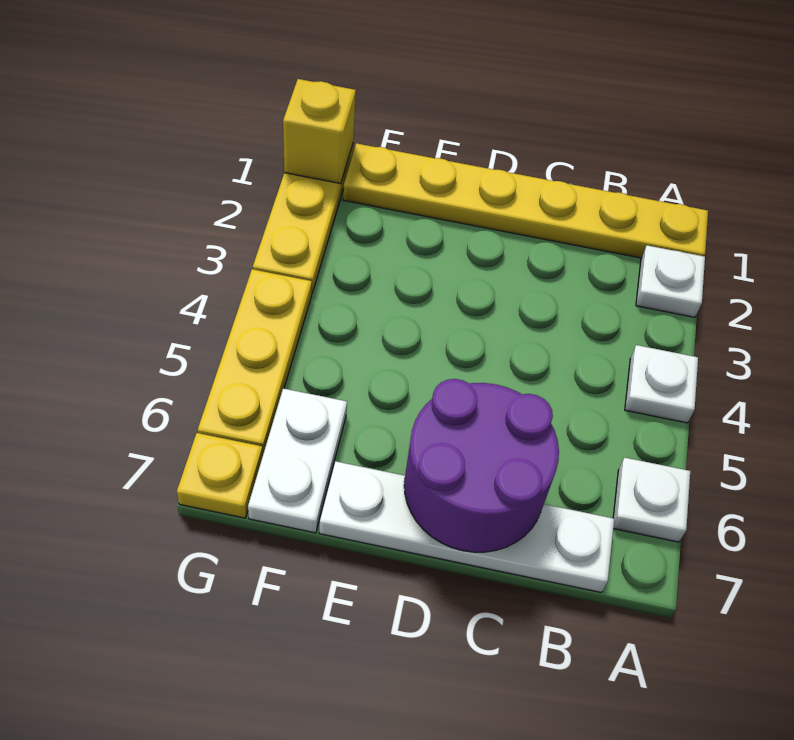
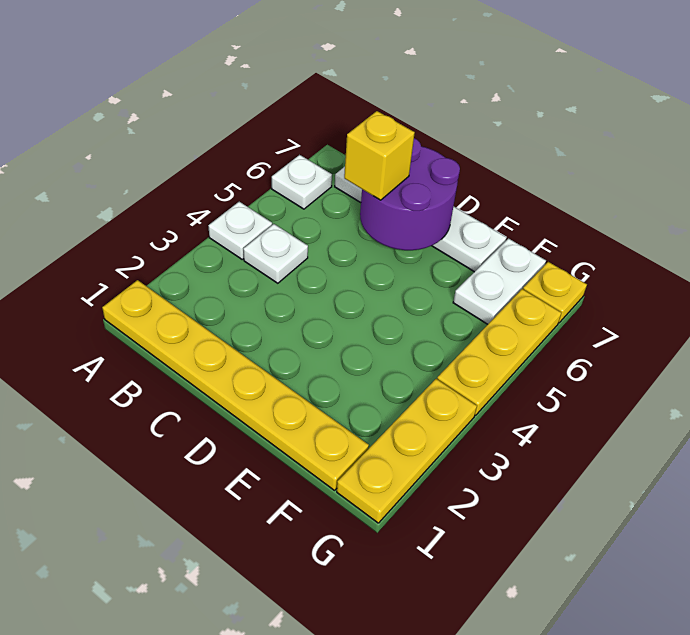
white plate A2 level 1 -> white plate B4 level 1
yellow brick G1 level 2 -> yellow brick C6 level 3

